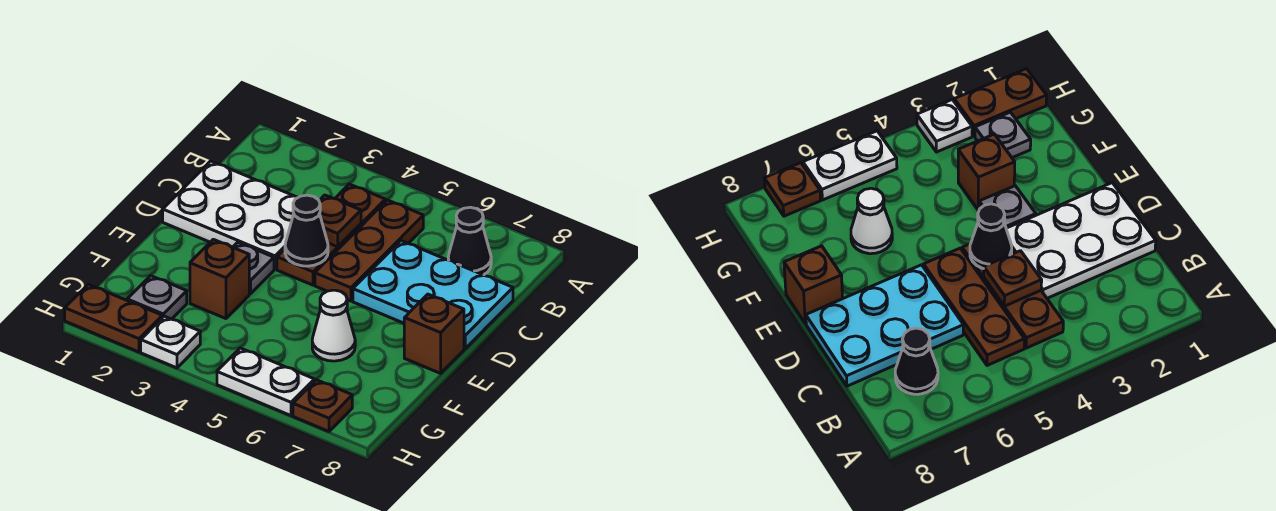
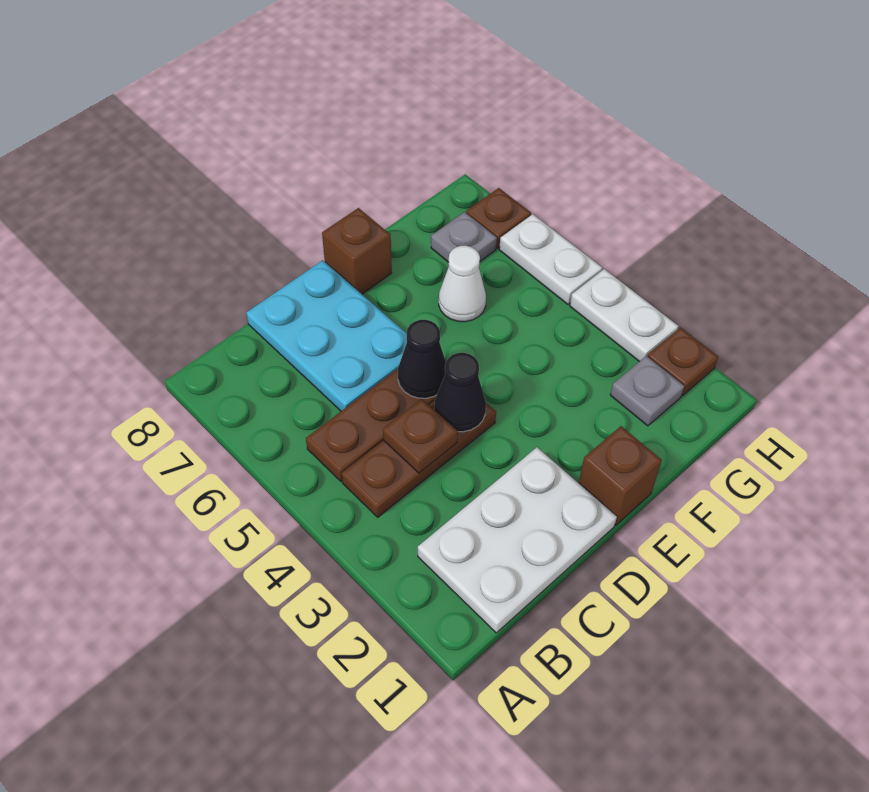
black cone B7 level 1 -> black cone D5 level 2
white plate C1:D3 level 1 -> white plate B1:D2 level 1
grey plate E3 level 1 -> grey plate G7 level 1
brown brick F3 level 1 -> brown brick E1 level 1
brown plate H1:H2 level 1 -> brown plate H2 level 1
white plate H3 level 1 -> white plate H3:H4 level 1

